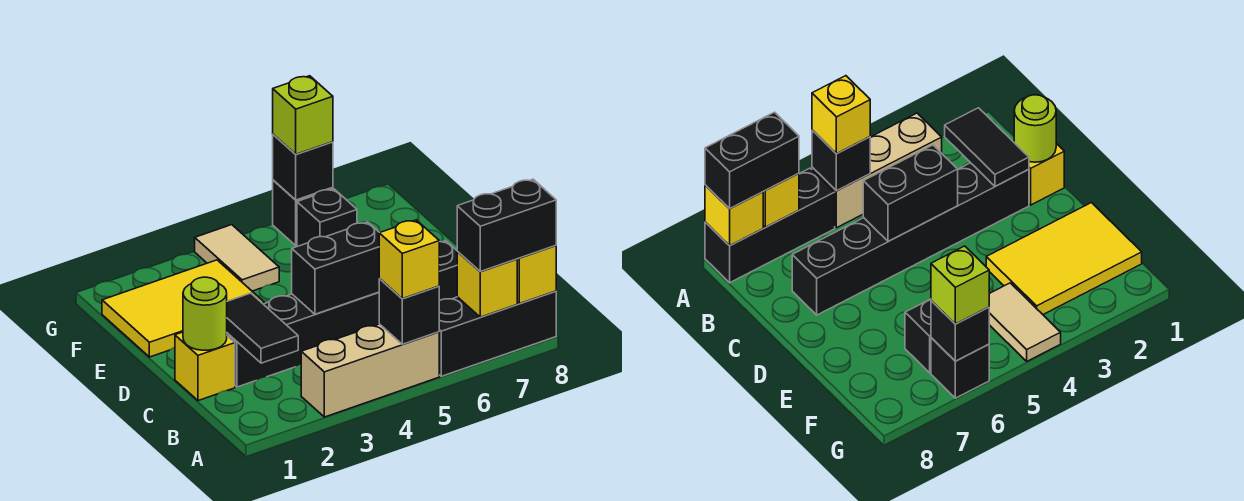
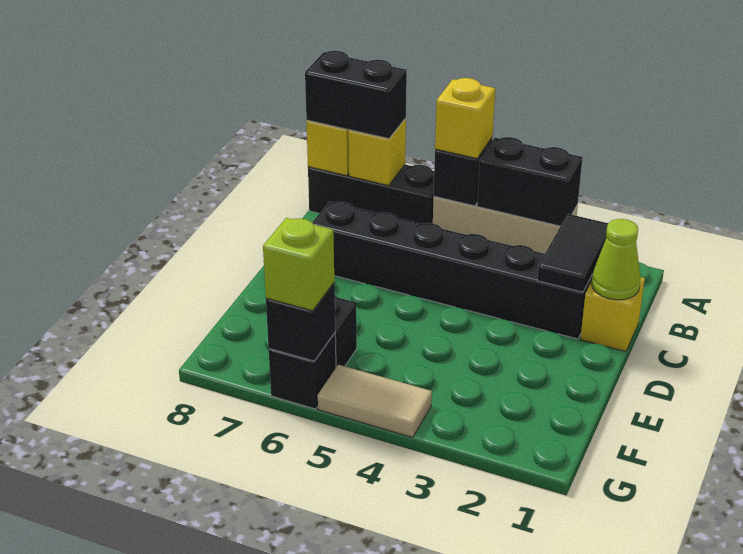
lime round brick C1 level 2 -> lime cone C1 level 2
black brick C4:C5 level 2 -> black brick A3:A4 level 2
yellow tile E1:F3 level 1 -> none
tan tile F4:G4 level 1 -> tan tile G4:G5 level 1

